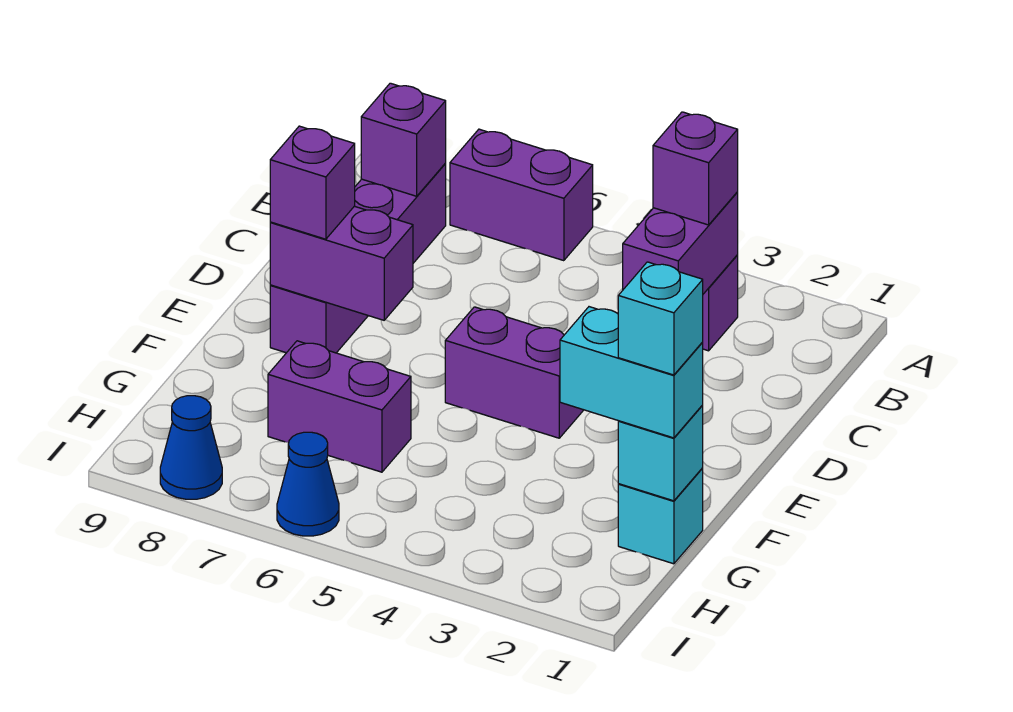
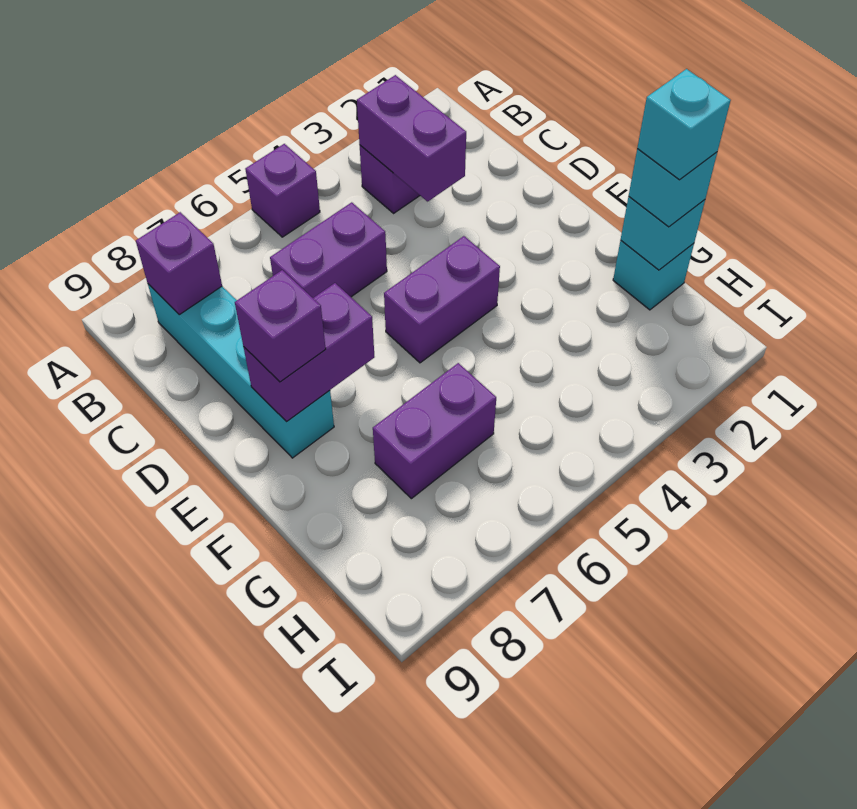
purple brick A6:A7 level 1 -> purple brick C5:C6 level 1
purple brick B3 level 3 -> purple brick A5 level 1
purple brick B8:E8 level 1 -> cyan brick B8:E8 level 1
cyan brick G1:G2 level 3 -> cyan brick G1 level 3
blue cone I6 level 1 -> none
blue cone I8 level 1 -> none

